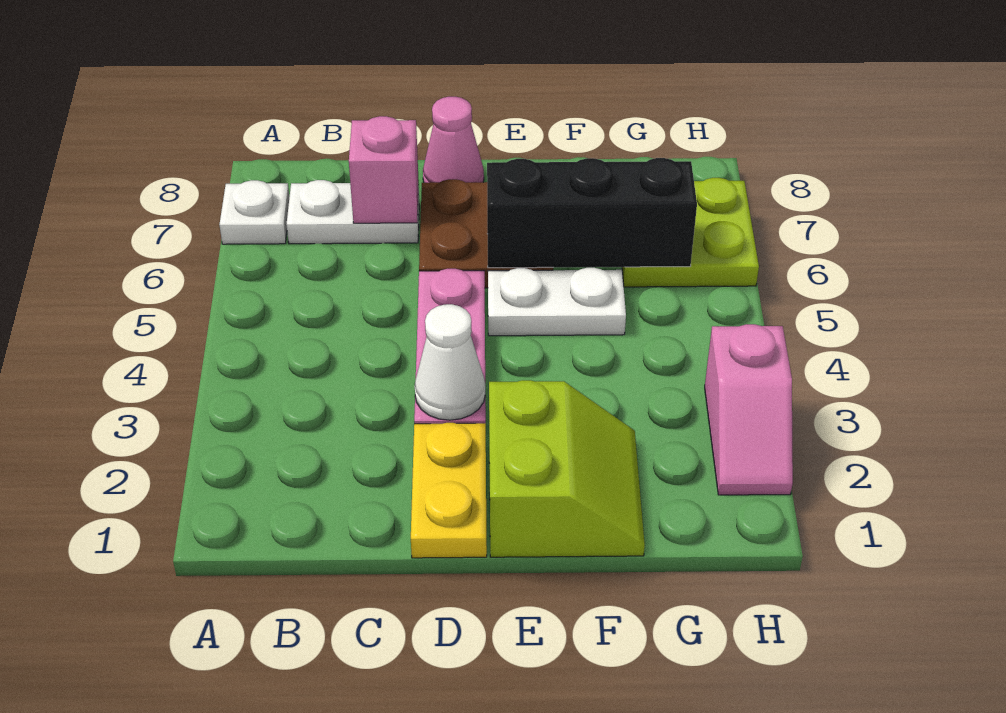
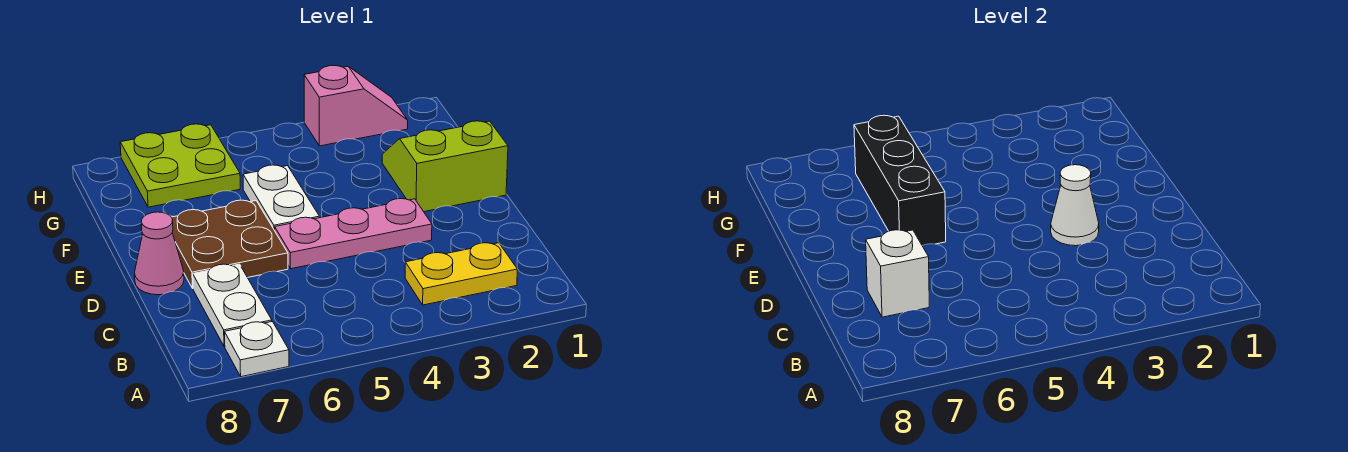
pink brick C7 level 2 -> white brick C7 level 2
yellow plate D1:D2 level 1 -> yellow plate B2:B3 level 1

